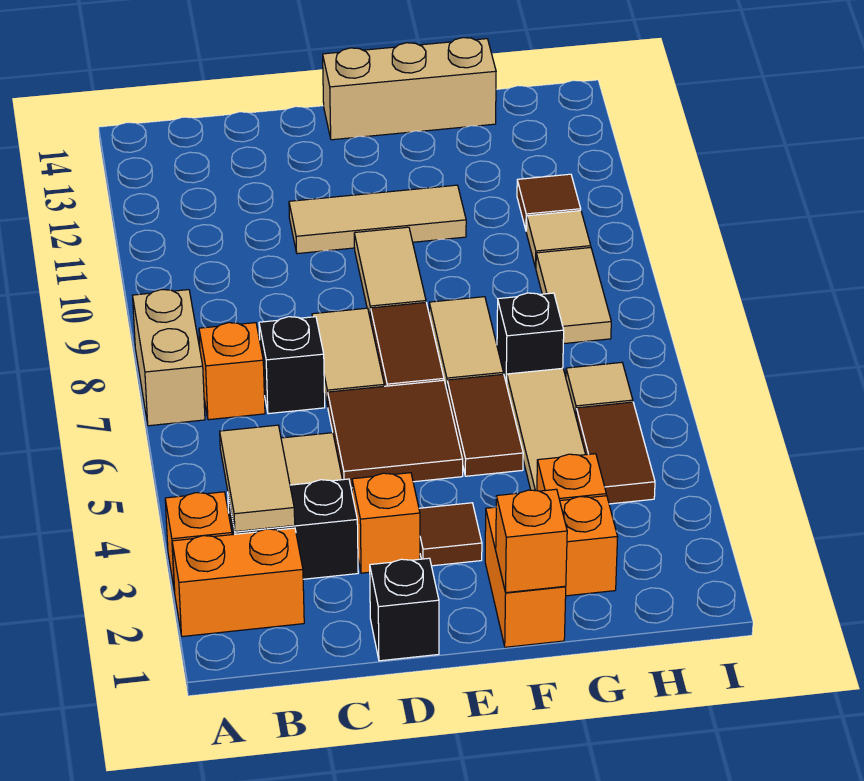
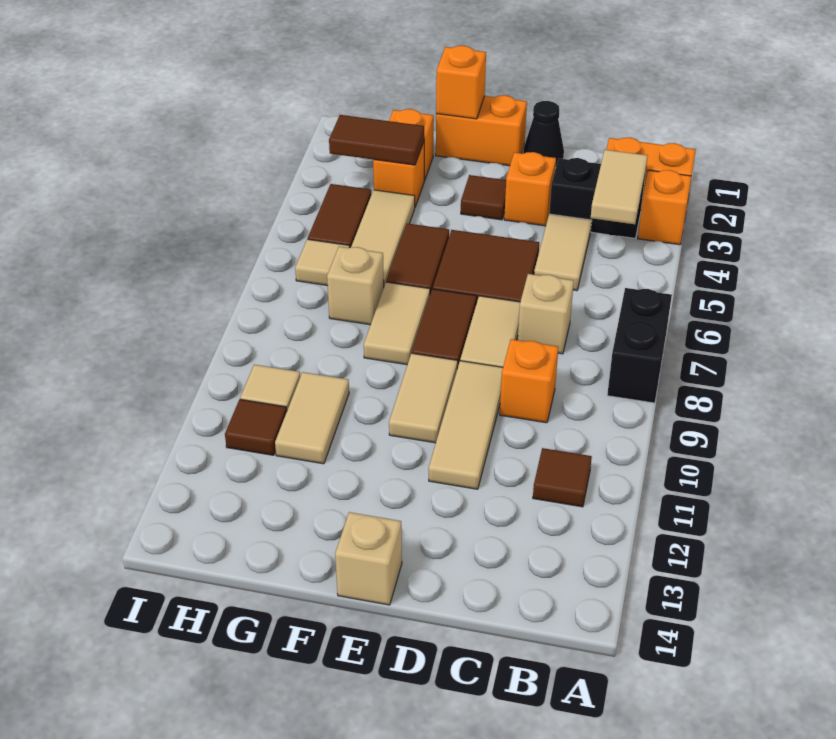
tan brick A7:A8 level 1 -> black brick A7:A8 level 1
orange brick B7 level 1 -> orange brick C9 level 1
none -> brown tile B11 level 1
black brick C7 level 1 -> tan brick C7 level 1
black brick D1 level 1 -> black cone D1 level 1
tan tile D11:F11 level 1 -> tan tile D9:D11 level 1
tan brick E14:G14 level 1 -> tan brick E14 level 1
orange brick F1:F2 level 1 -> orange brick E1:F1 level 1
none -> brown tile G3:H3 level 2
black brick G7 level 1 -> tan brick G7 level 1
tan tile H8:H9 level 1 -> tan tile G10:G11 level 1

